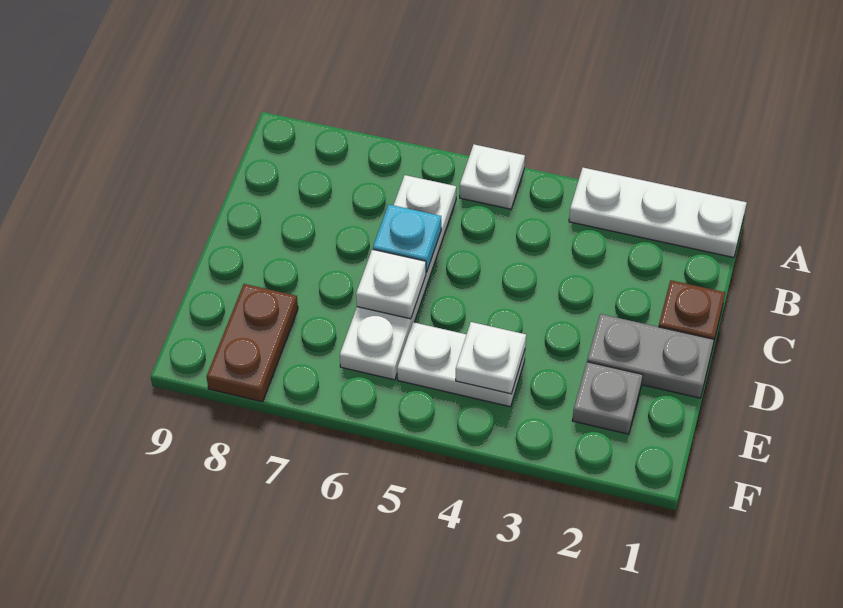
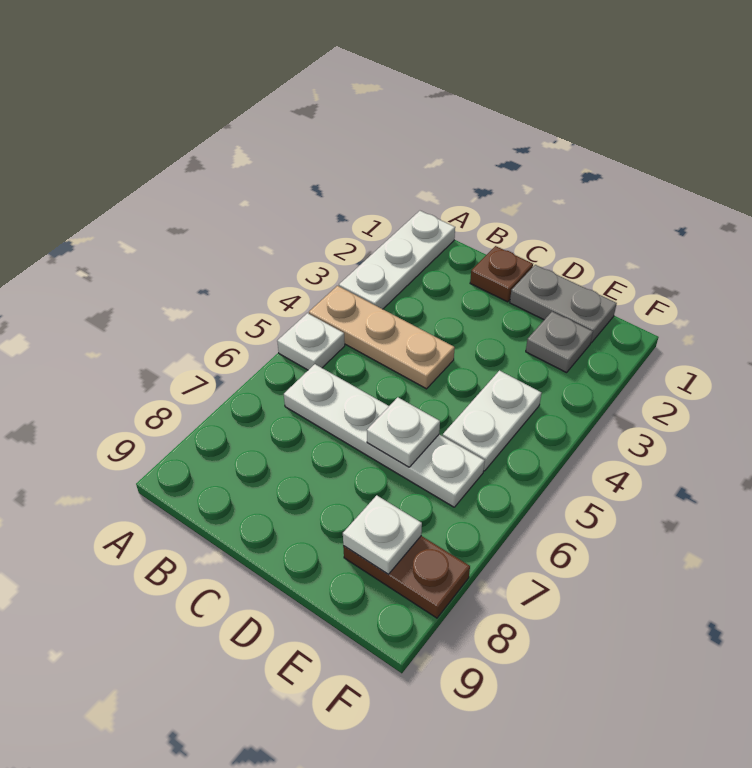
none -> tan plate A4:C4 level 1
cyan plate C6 level 2 -> none
grey plate D1:D2 level 1 -> grey plate D1:E1 level 1
white plate E4 level 2 -> white plate E8 level 2

